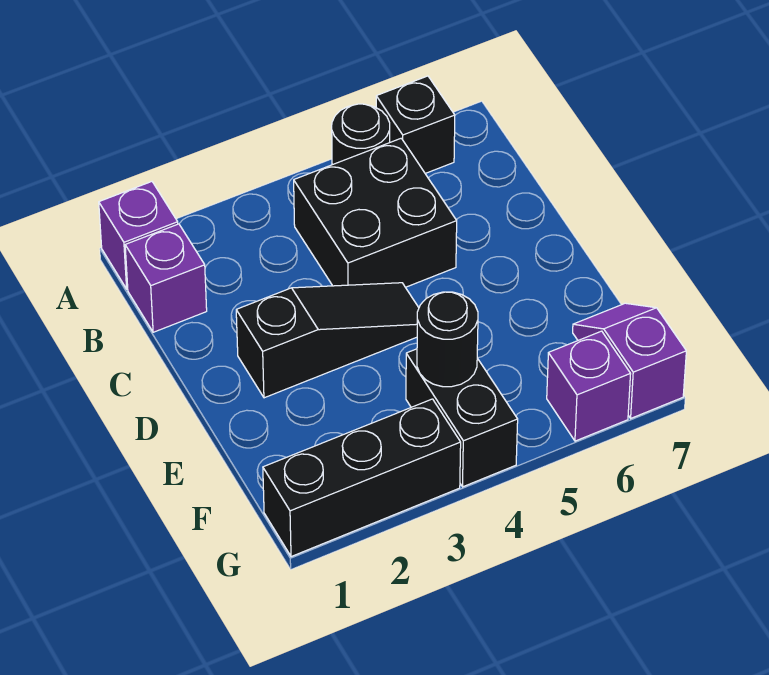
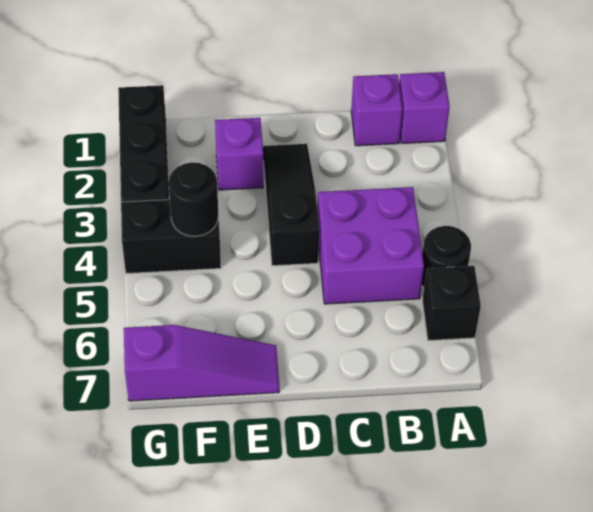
black brick B4:C5 level 1 -> purple brick B4:C5 level 1
black slope D2:D4 level 1 top 2 -> black slope D2:D4 level 1 top 4
purple slope F7:G7 level 1 top G -> purple slope E7:G7 level 1 top G
purple brick G6 level 1 -> purple brick E2 level 1

